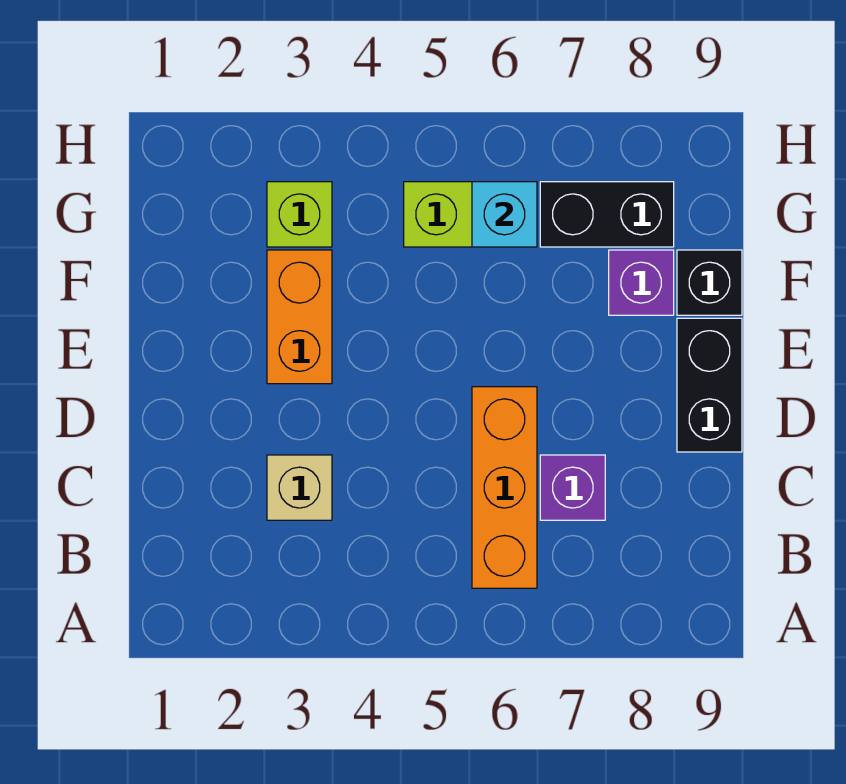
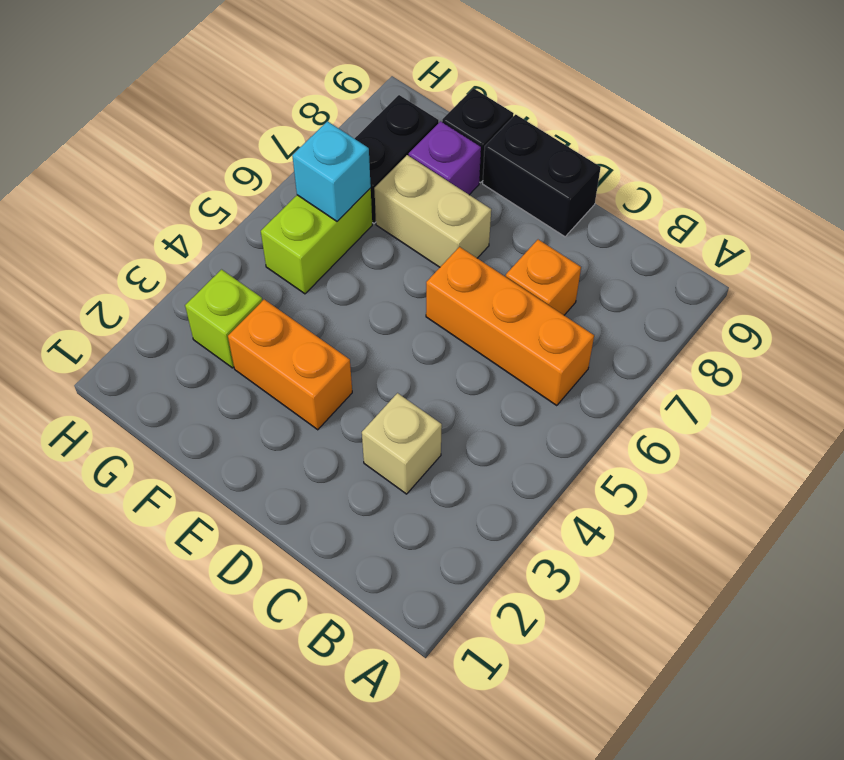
purple brick C7 level 1 -> orange brick C7 level 1
none -> tan brick E7:F7 level 1

